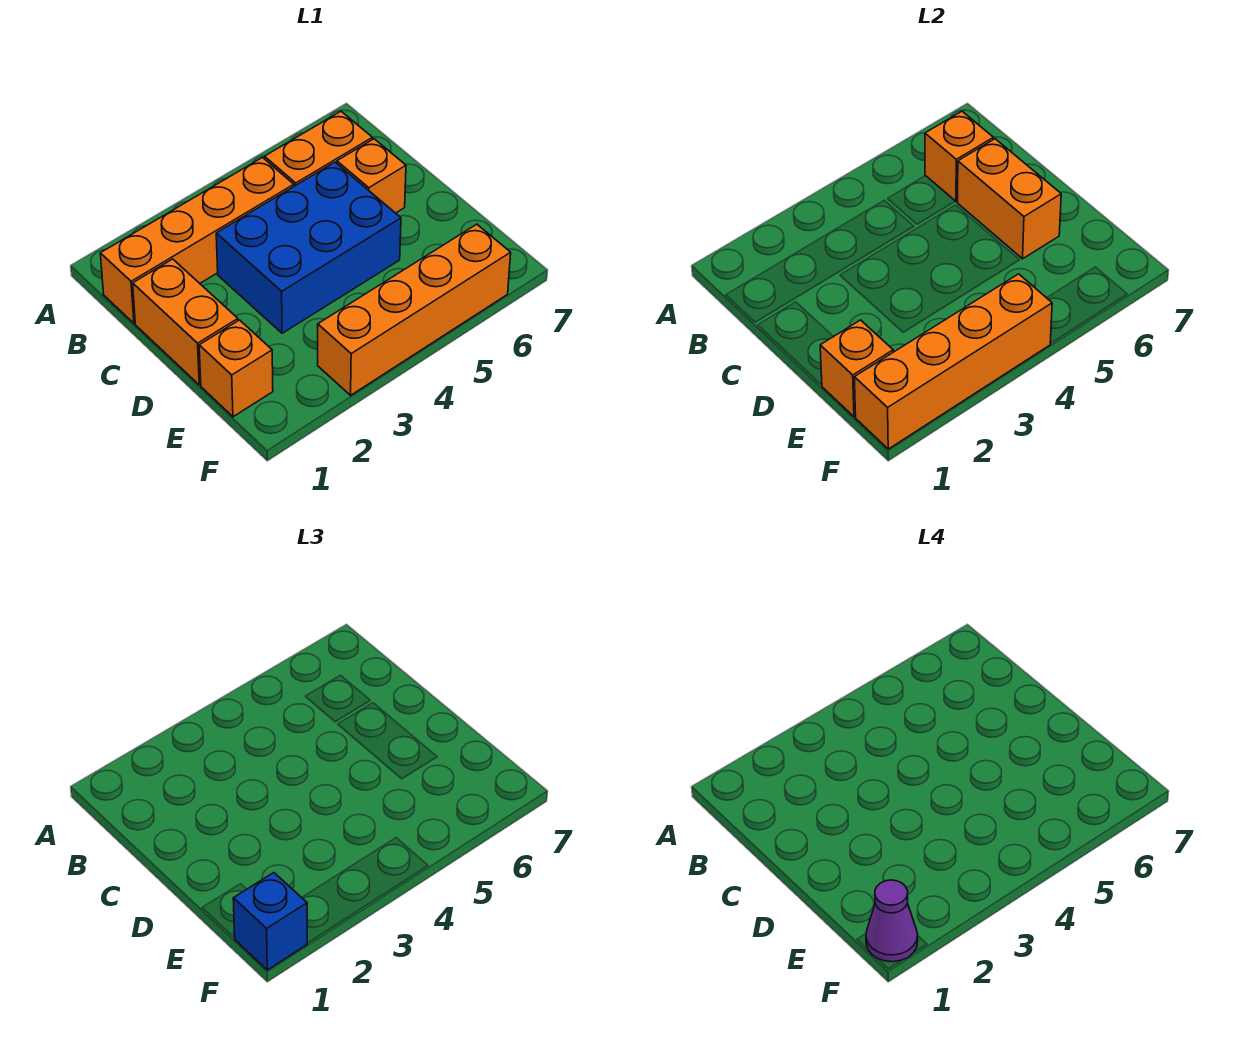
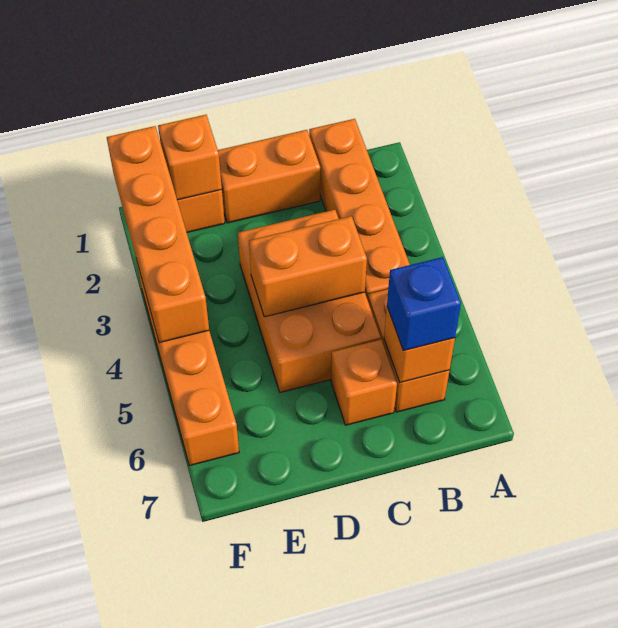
blue brick C3:D5 level 1 -> orange brick C3:D5 level 1
orange brick C6:D6 level 2 -> orange brick C4:D4 level 2
blue brick F1 level 3 -> blue brick B6 level 3
purple cone F1 level 4 -> none

